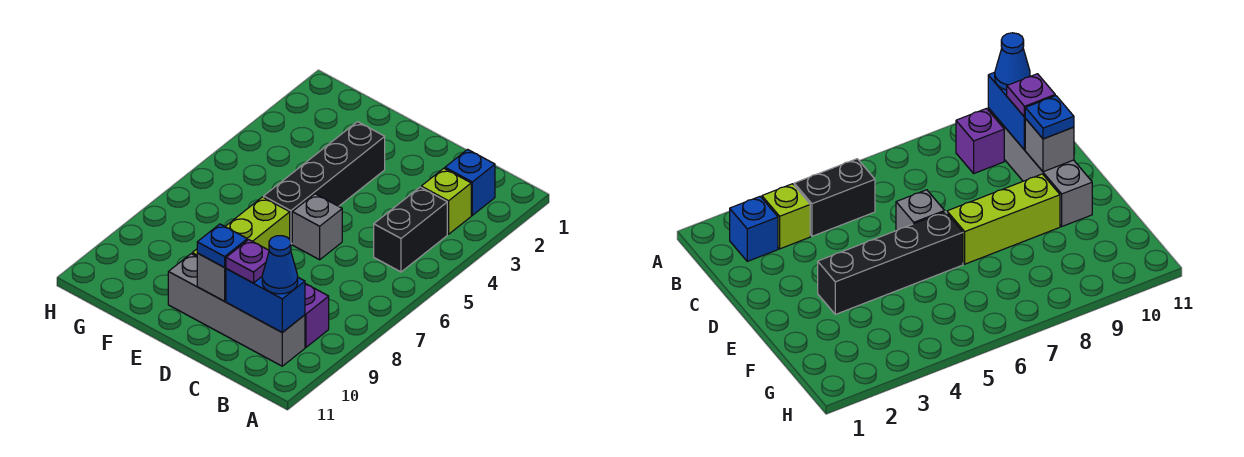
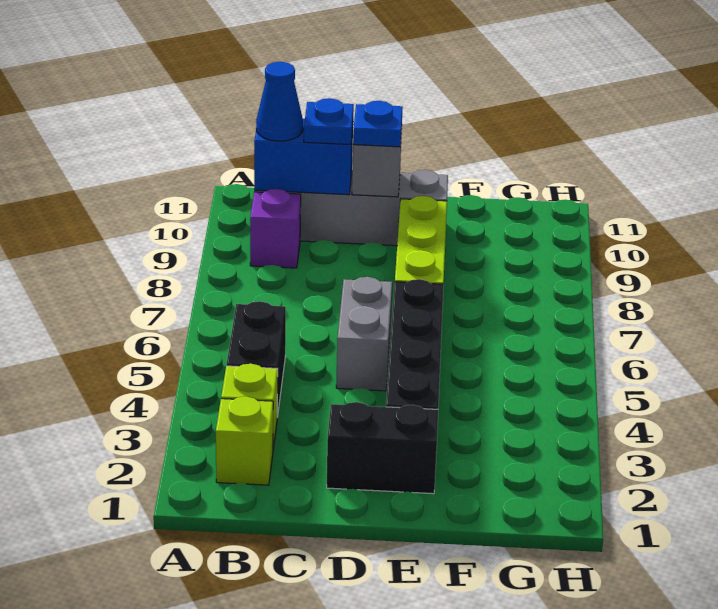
blue brick B2 level 1 -> lime brick B2 level 1
purple plate C10 level 3 -> blue plate C10 level 3
none -> black brick D2:E2 level 1
grey brick D6 level 1 -> grey brick D5:D6 level 1

